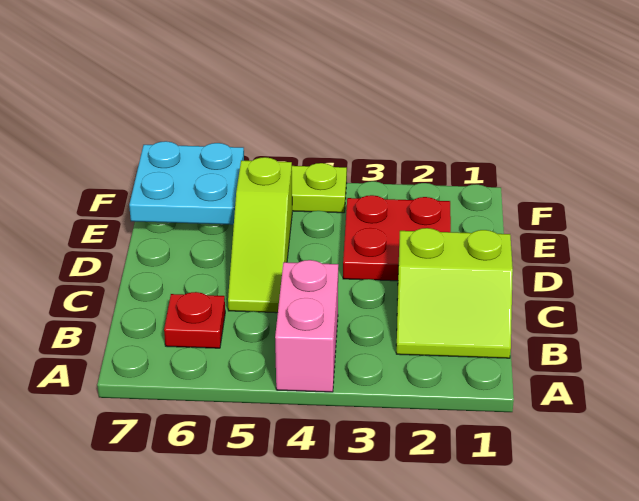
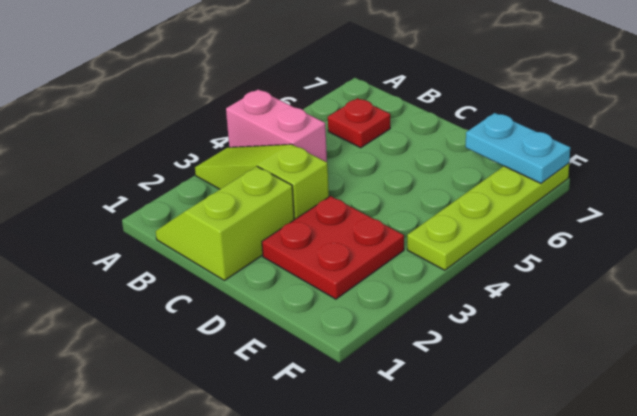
lime slope C5:E5 level 1 top E -> lime slope A3:C3 level 1 top C
cyan plate E6:F7 level 2 -> cyan plate E7:F7 level 2

